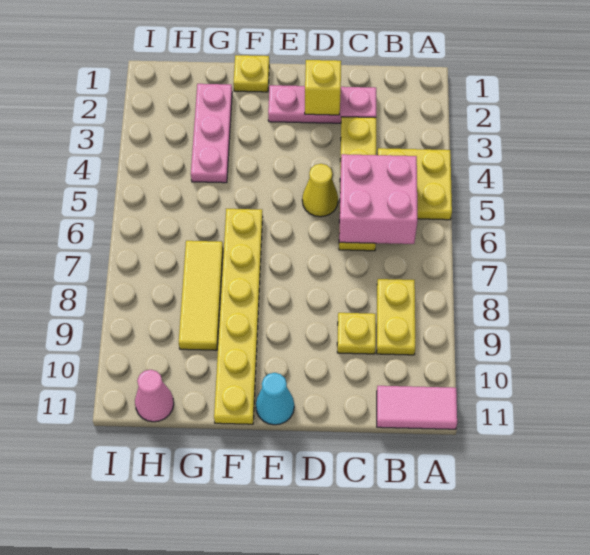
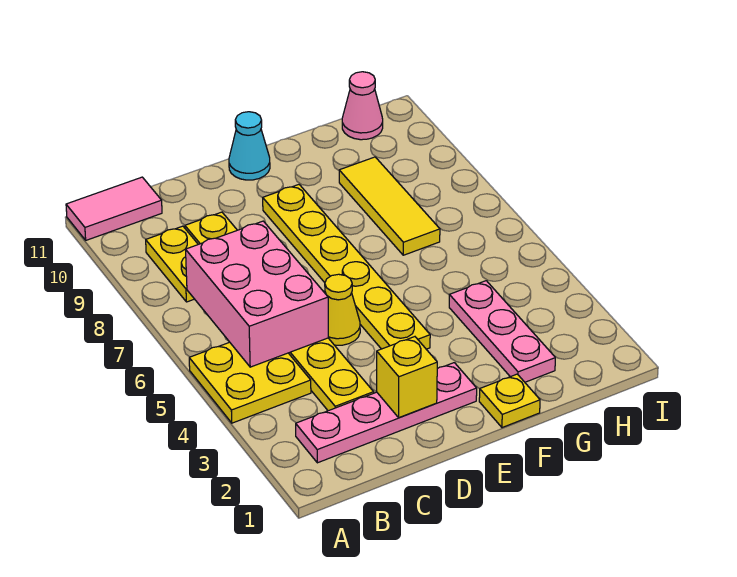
pink brick B5:C6 level 2 -> pink brick B5:C7 level 2
pink plate C2:E2 level 1 -> pink plate B2:E2 level 1
yellow plate F6:F11 level 1 -> yellow plate E4:E9 level 1

